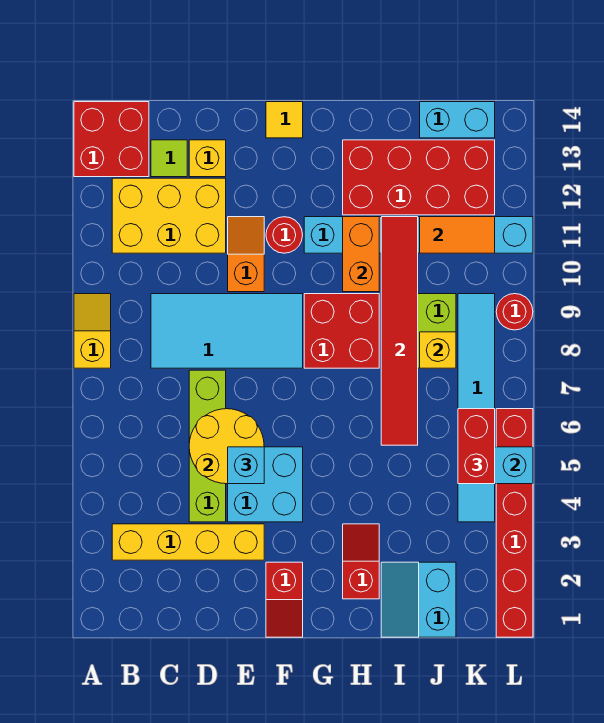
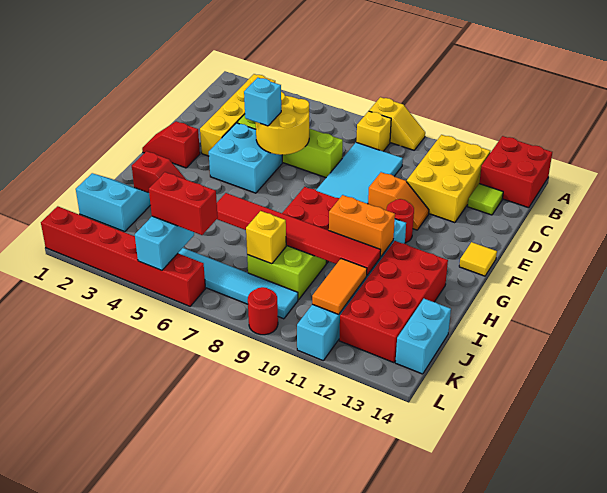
yellow brick D13 level 1 -> yellow brick B8 level 1

